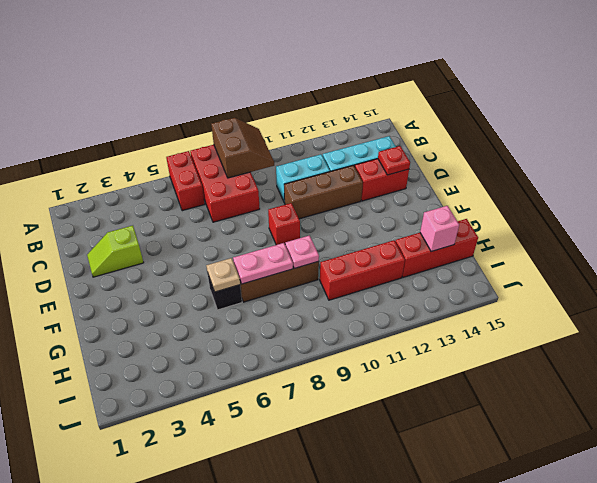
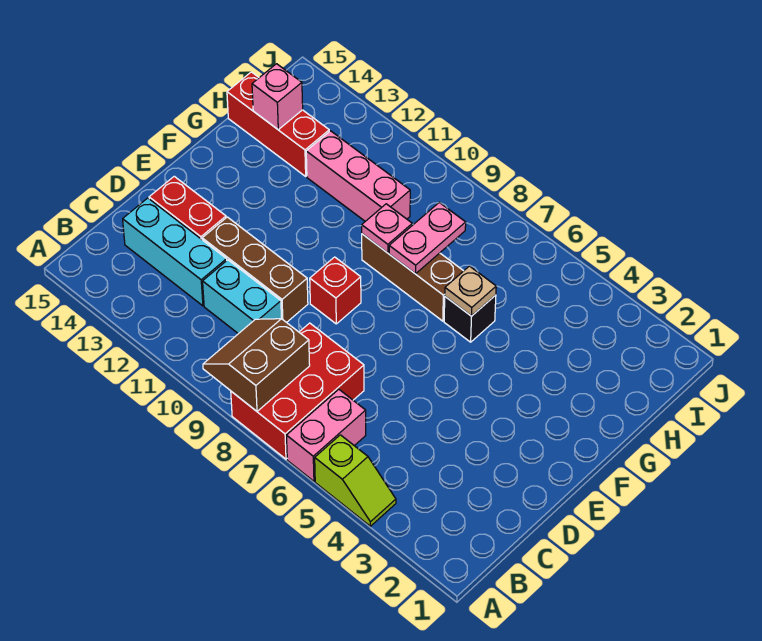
red brick A6:B6 level 1 -> pink brick A6:B6 level 1
lime slope D2:D3 level 1 top 3 -> lime slope A4:A5 level 1 top 5
red plate D14 level 2 -> none
pink plate G7:G8 level 2 -> pink plate G8:H8 level 2
red brick H10:H12 level 1 -> pink brick H10:H12 level 1

